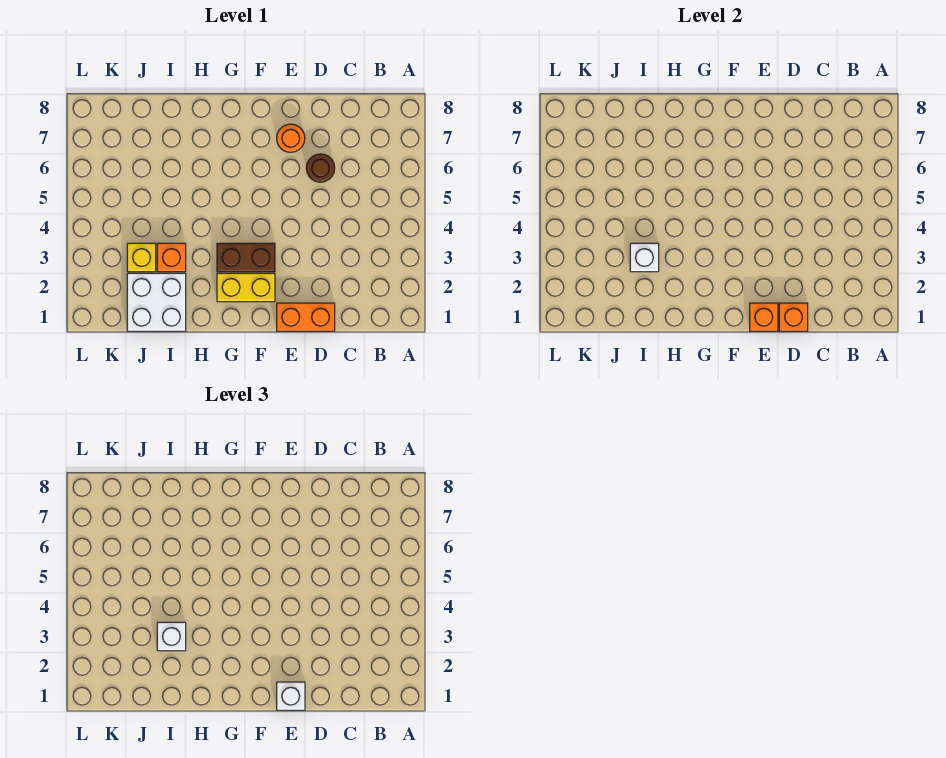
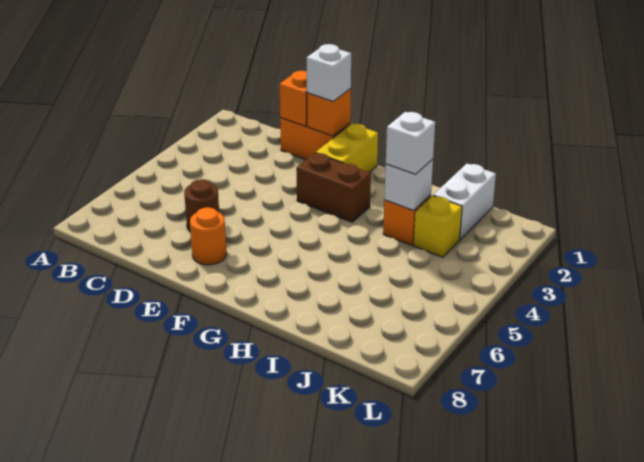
yellow brick F2:G2 level 1 -> yellow brick F1:F2 level 1
white brick I1:J2 level 1 -> white brick J1:J2 level 1

